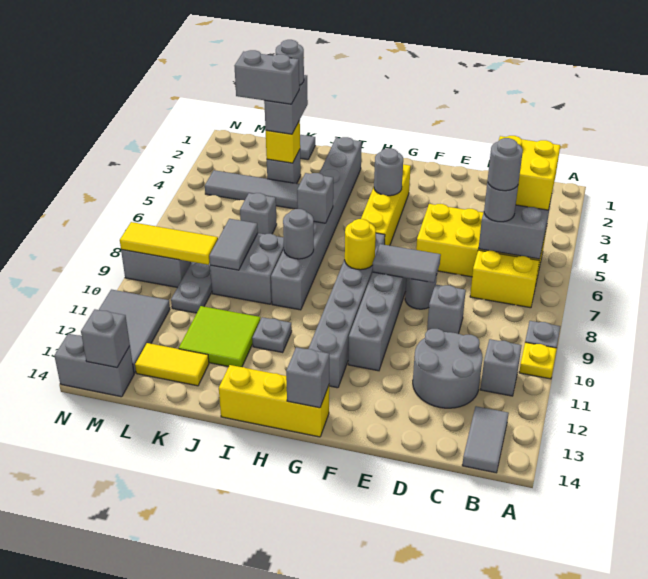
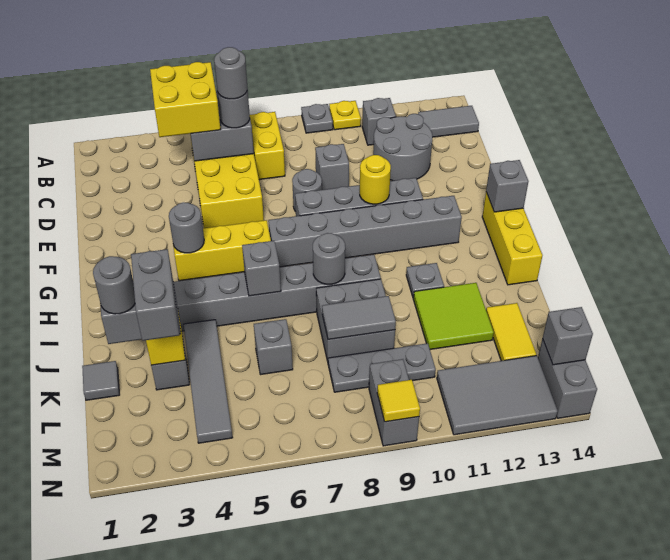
grey tile E8:F8 level 2 -> none
yellow brick G3:G6 level 1 -> yellow brick G4:G6 level 1
yellow round brick G8 level 2 -> yellow round brick F10 level 2
yellow tile L9:N9 level 2 -> yellow tile N9 level 2

